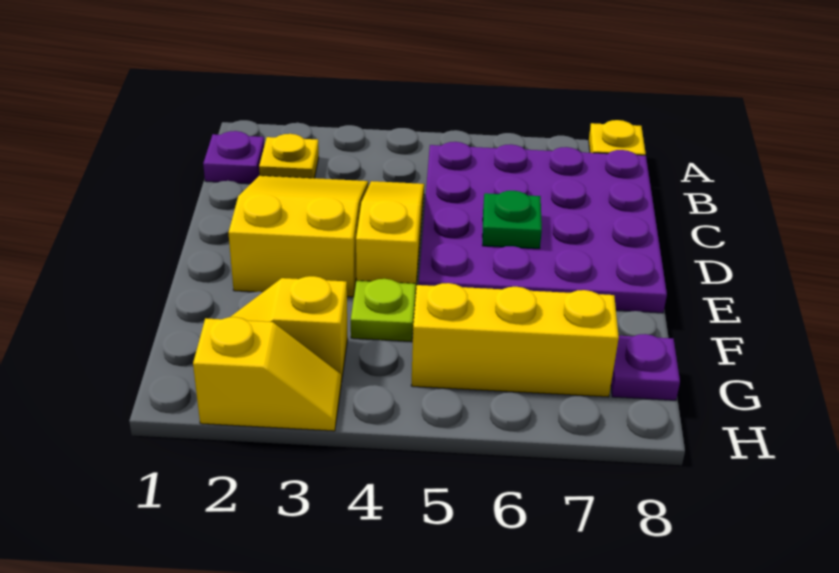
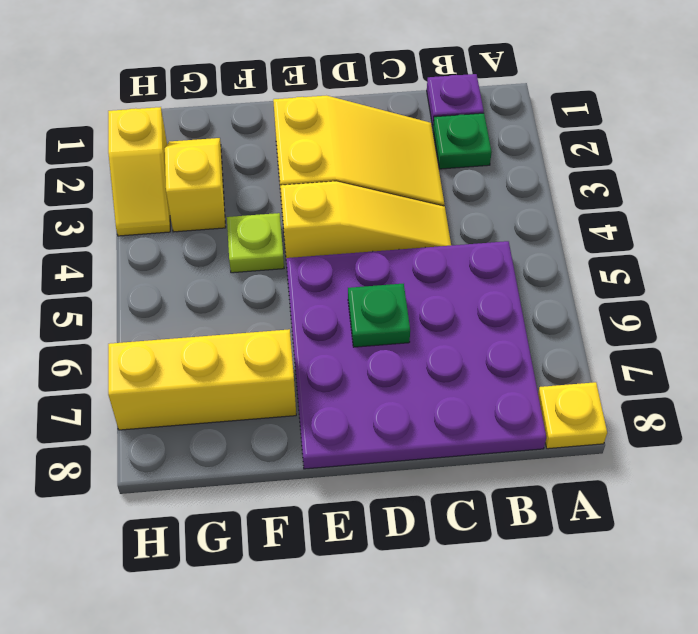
yellow plate B2 level 1 -> green plate B2 level 1
yellow brick G5:G7 level 1 -> yellow brick F7:H7 level 1
purple plate G8 level 1 -> none

